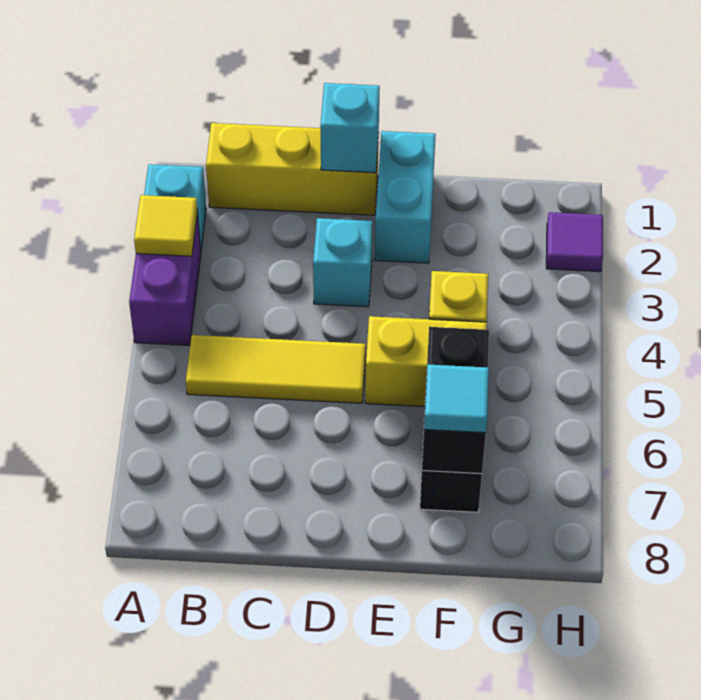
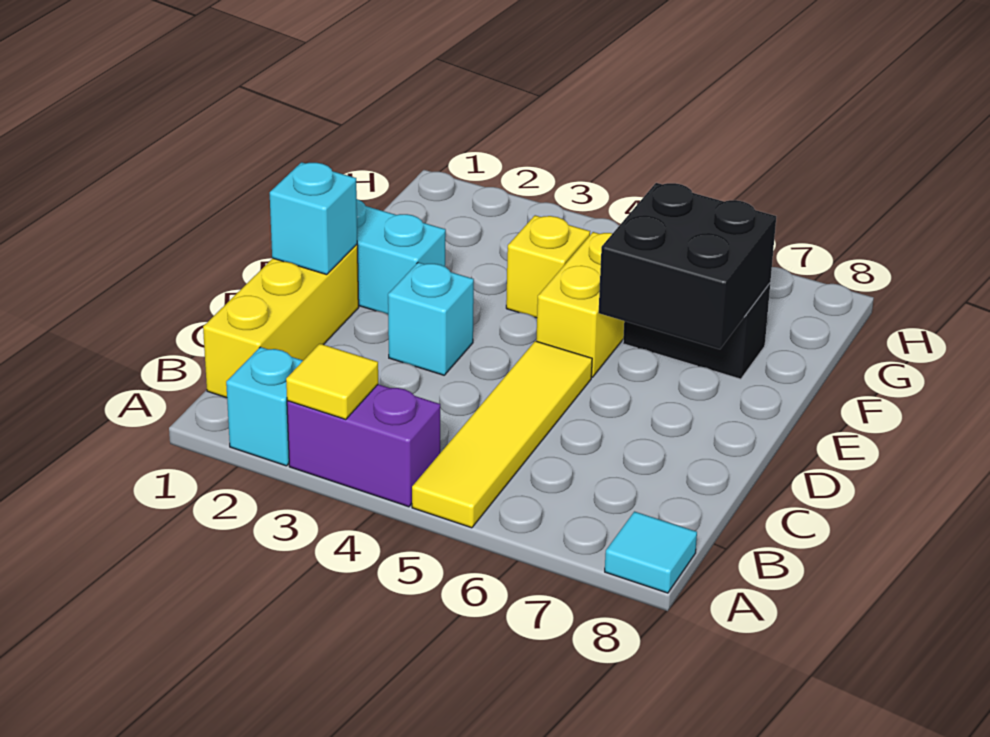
yellow tile B5:D5 level 1 -> yellow tile A5:D5 level 1
black brick F6:F7 level 2 -> black brick E6:F7 level 2
cyan tile F7 level 3 -> cyan tile A8 level 1
purple tile H2 level 1 -> none

